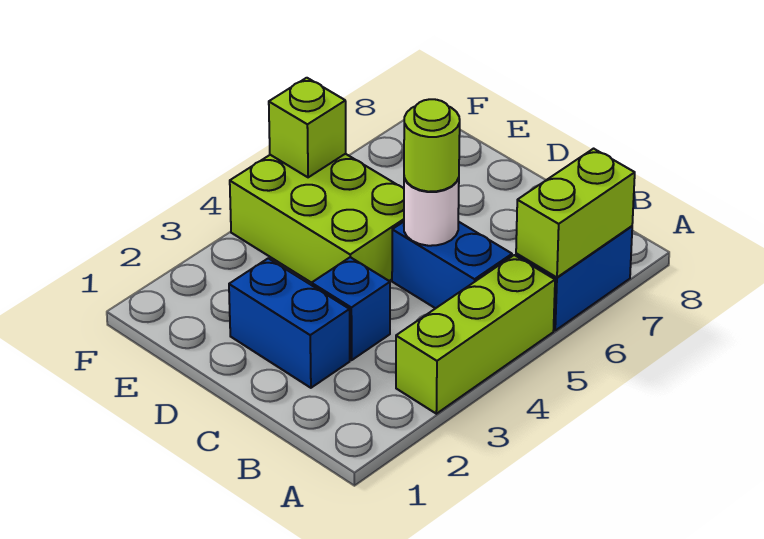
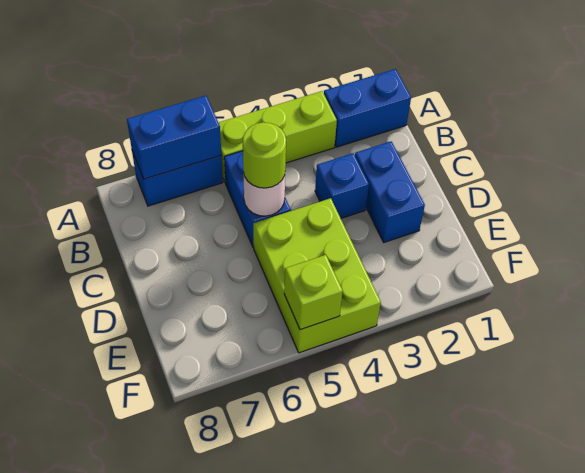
none -> blue brick A1:A2 level 1
lime brick A6:A7 level 2 -> blue brick A6:A7 level 2

